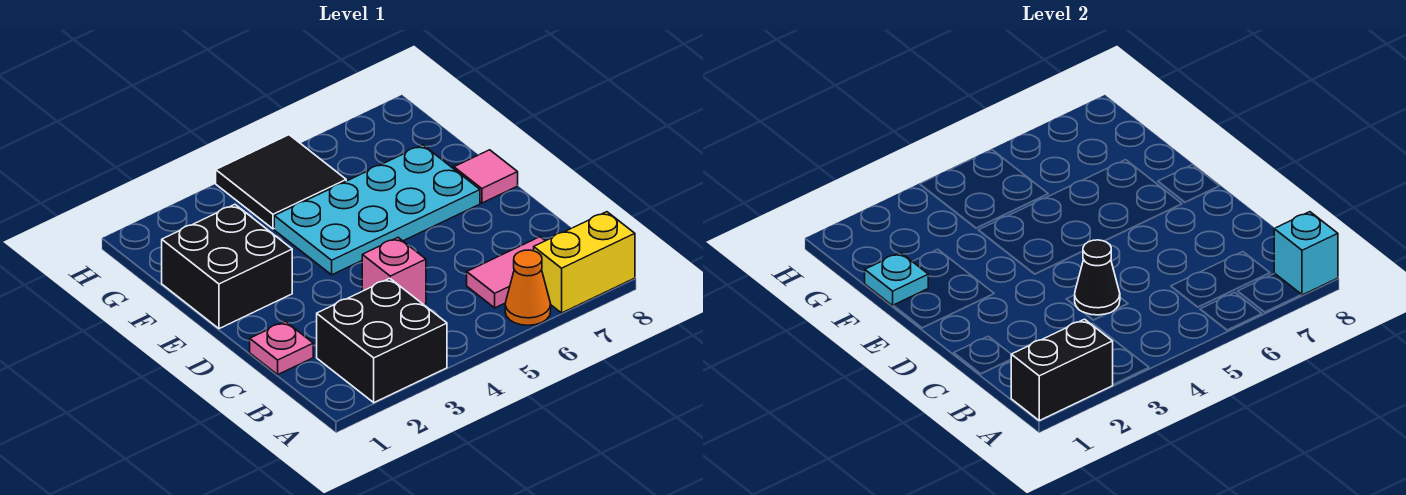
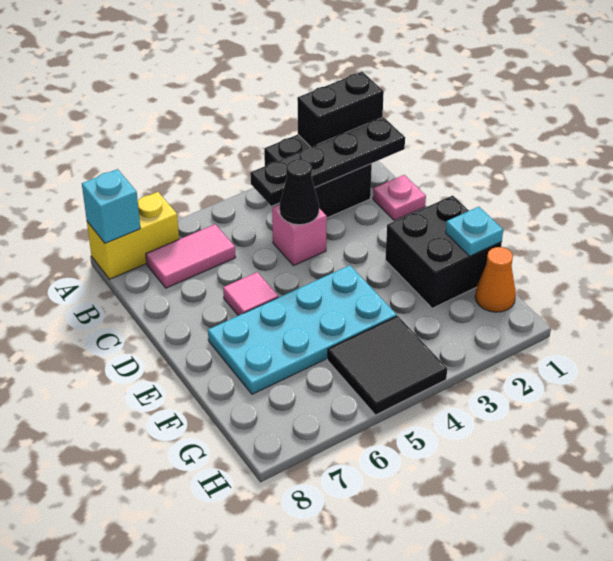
orange cone A6 level 1 -> orange cone G1 level 1
none -> black plate B1:B4 level 2
pink tile E8 level 1 -> pink tile D6 level 1

